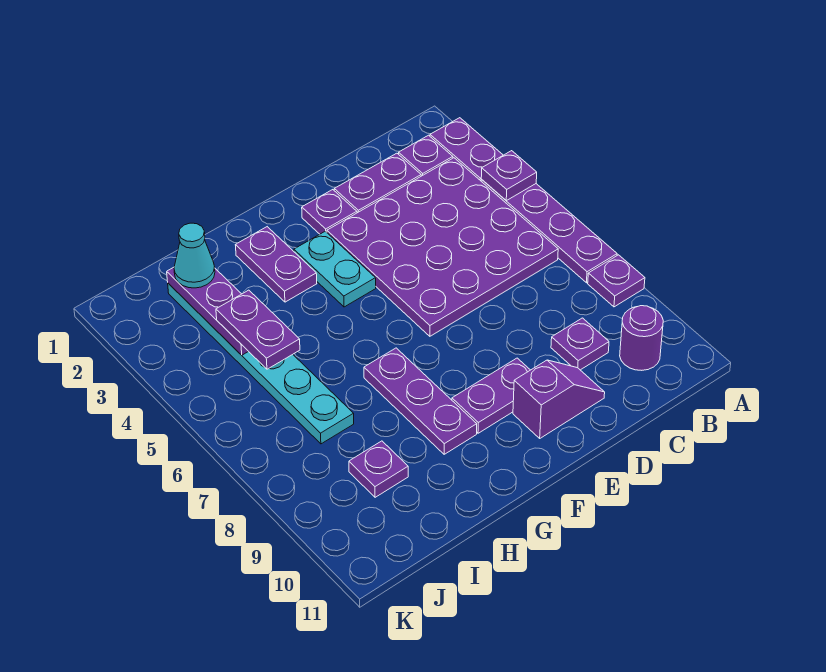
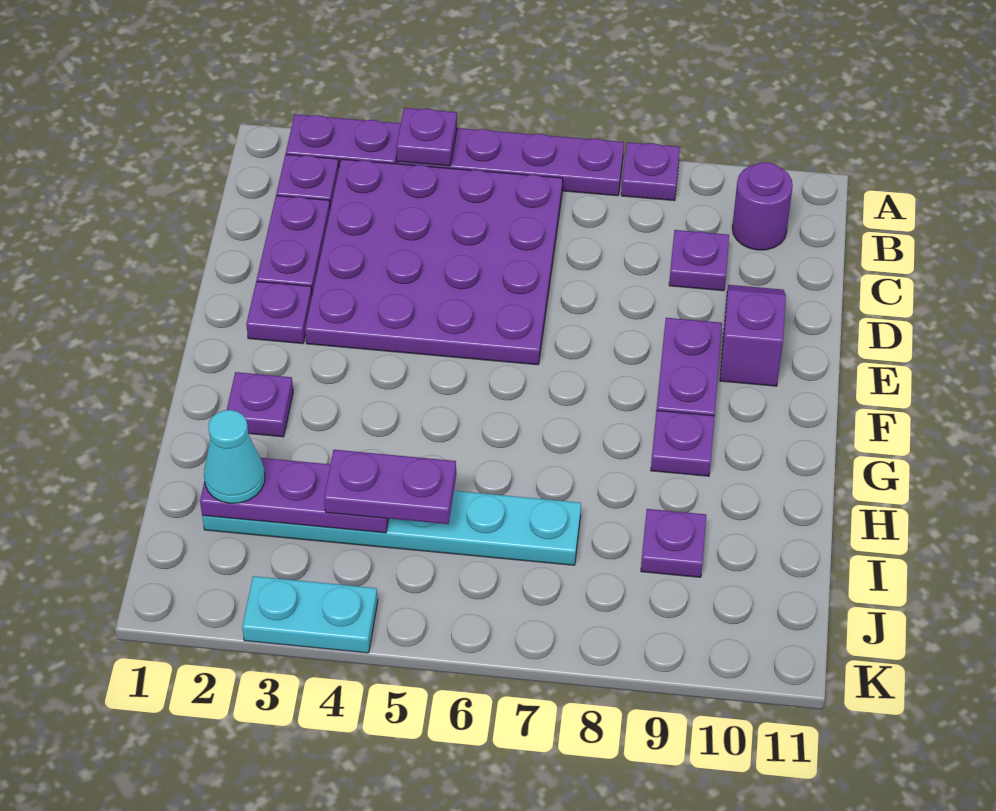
cyan plate F3:F4 level 1 -> cyan plate K3:K4 level 1
purple plate G2:G3 level 1 -> purple plate G2 level 1
purple plate G7:G9 level 1 -> purple plate G9 level 1

